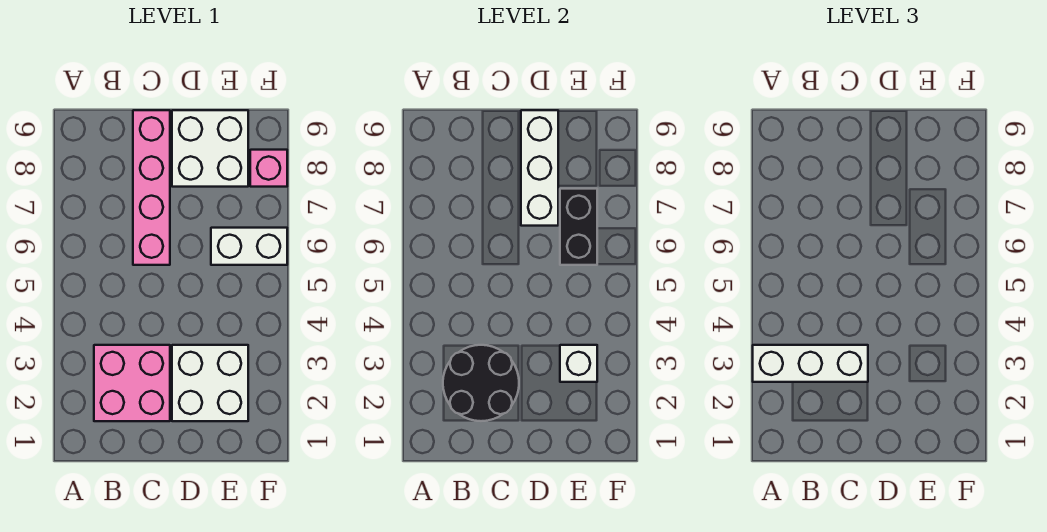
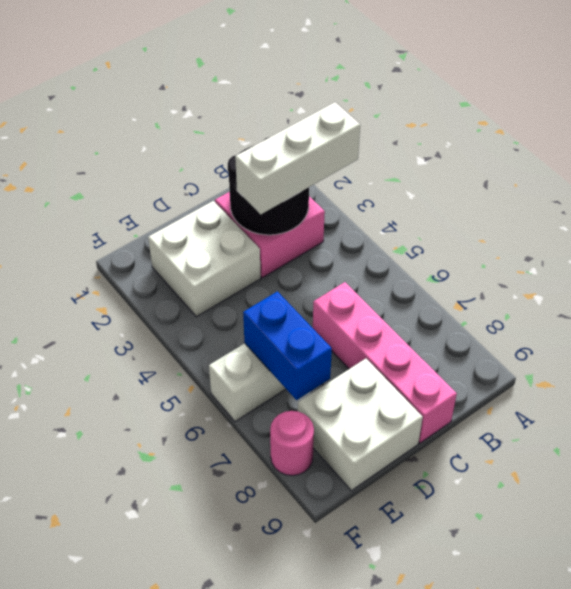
white brick D7:D9 level 2 -> none
white brick E3 level 2 -> none
black brick E6:E7 level 2 -> blue brick E6:E7 level 2
pink brick F8 level 1 -> pink round brick F8 level 1

